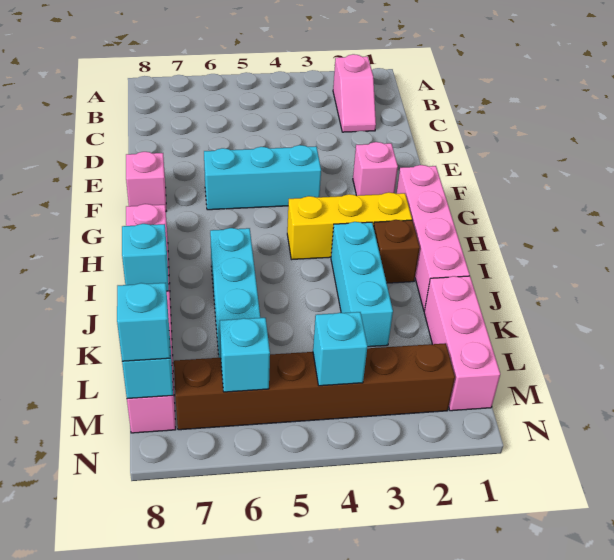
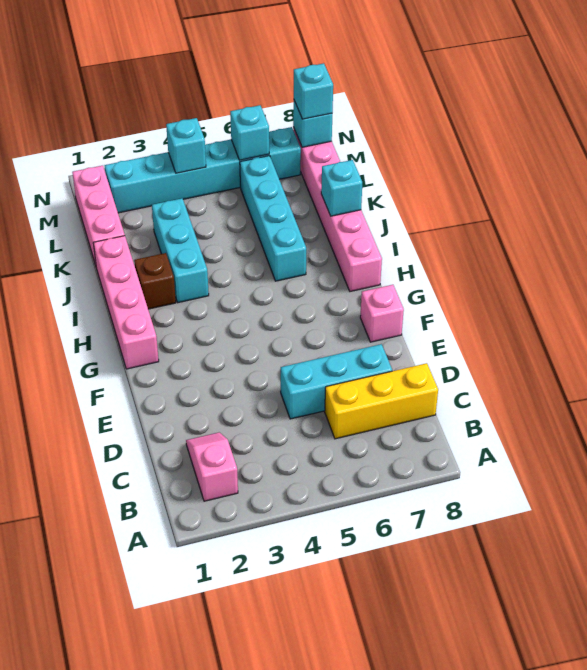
pink brick F2 level 1 -> none
cyan brick F4:F6 level 1 -> cyan brick D5:D7 level 1
yellow brick H2:H4 level 1 -> yellow brick C6:C8 level 1
brown brick M2:M7 level 1 -> cyan brick M2:M7 level 1

